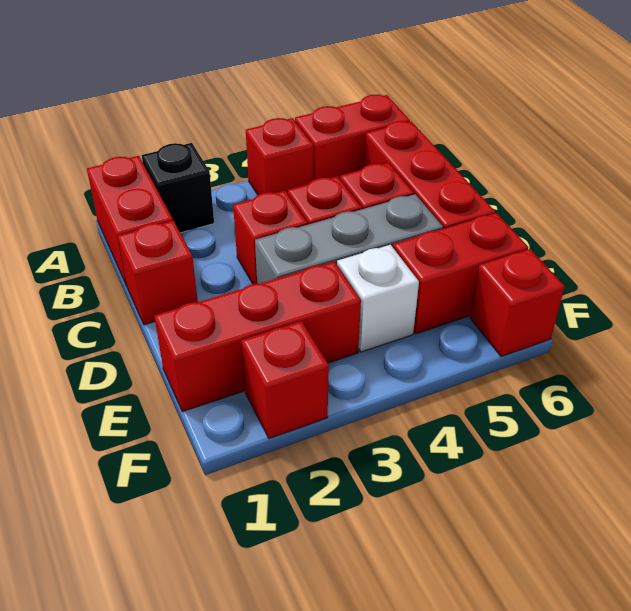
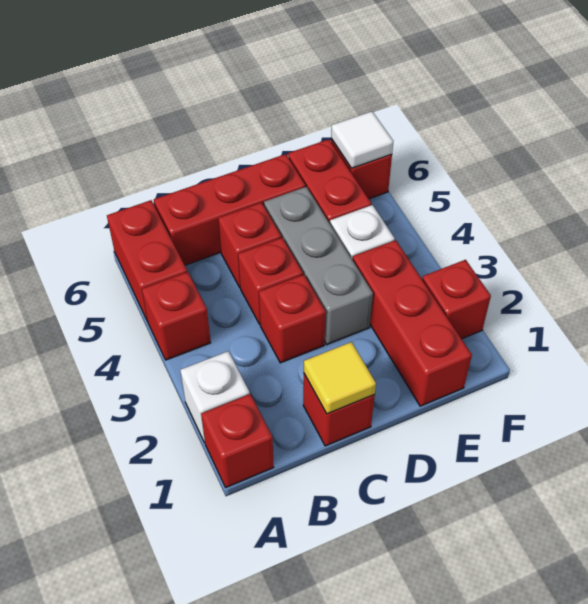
red brick A1:B1 level 1 -> red brick A1 level 1
black brick A2 level 1 -> white brick A2 level 1
none -> yellow tile C1 level 2
none -> white tile F6 level 2

